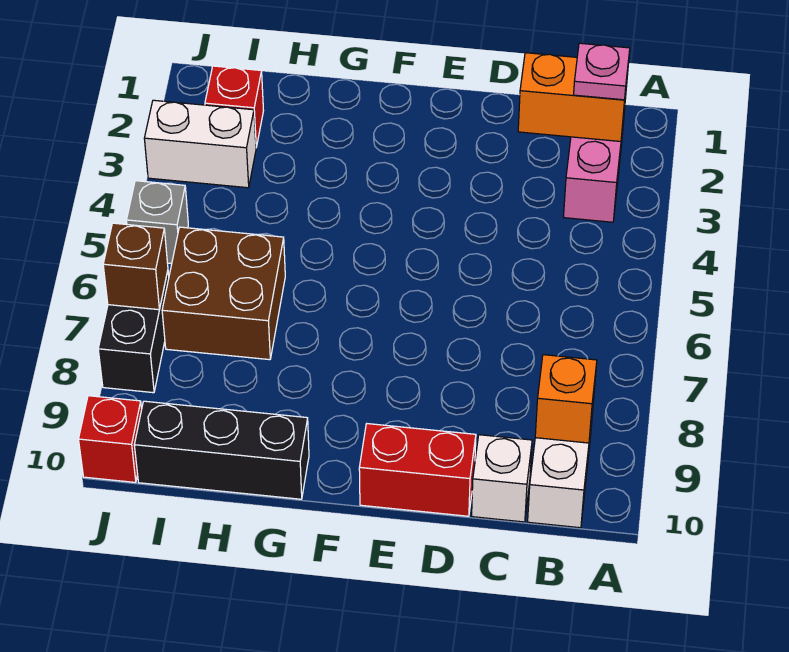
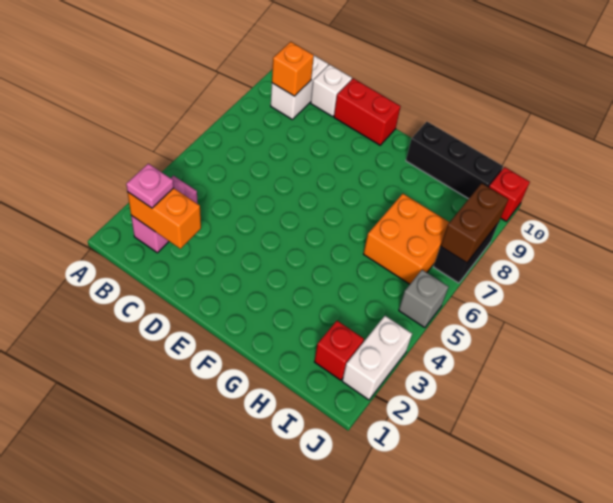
brown brick H6:I7 level 1 -> orange brick H6:I7 level 1
white brick I3:J3 level 1 -> white brick J2:J3 level 1
brown brick J7 level 2 -> brown brick J7:J8 level 2

